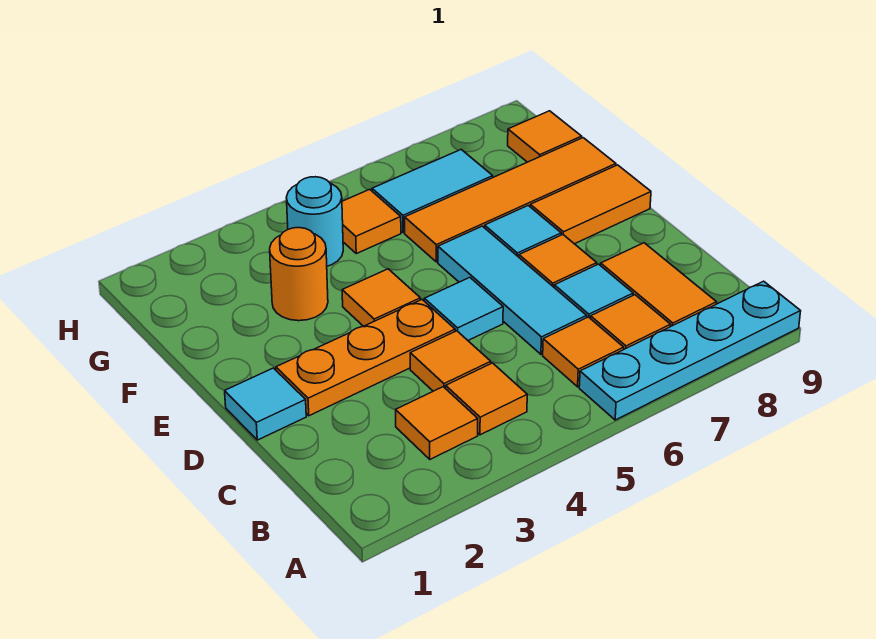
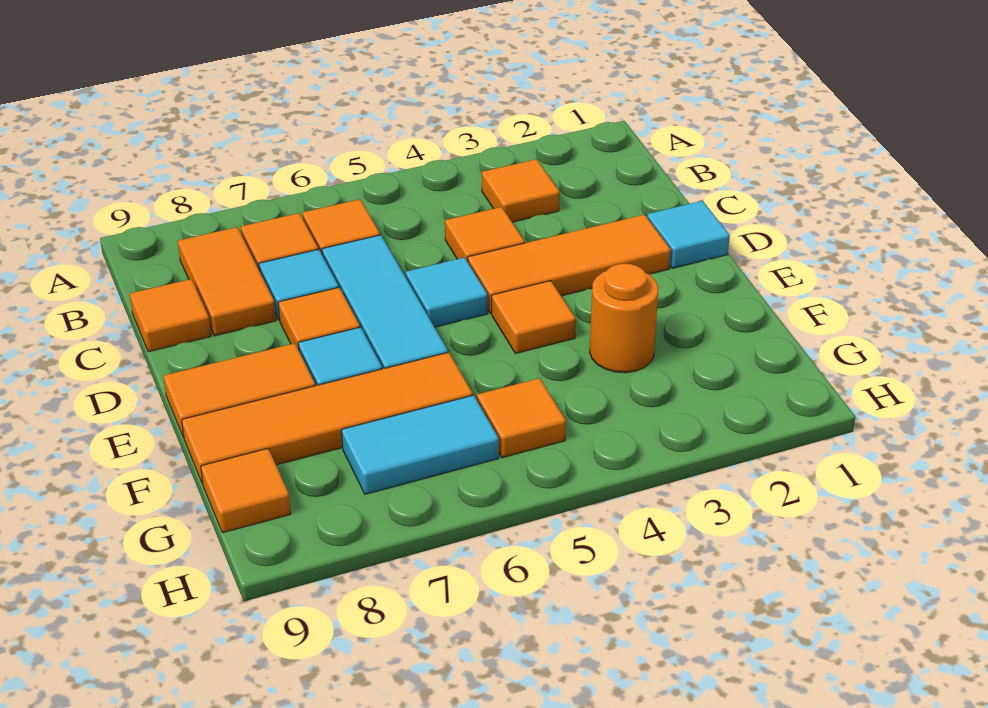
cyan plate A6:A9 level 1 -> none
orange tile B4 level 1 -> orange tile C9 level 1
orange plate D2:D4 level 1 -> orange tile D2:D4 level 1
cyan round brick G4 level 1 -> none

